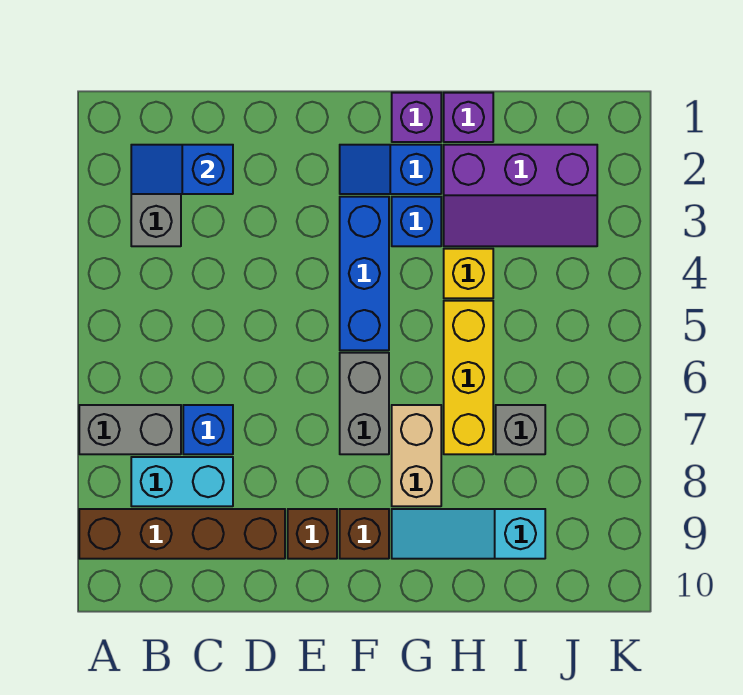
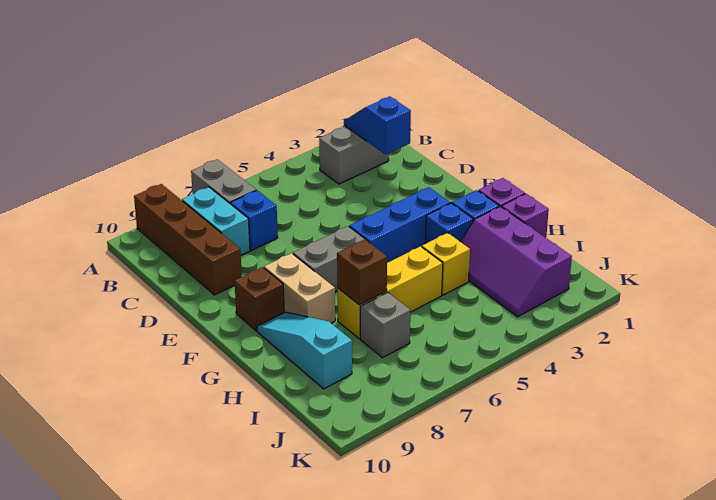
brown brick E9 level 1 -> brown brick H7 level 2
tan brick G7:G8 level 1 -> tan brick F8:G8 level 1

